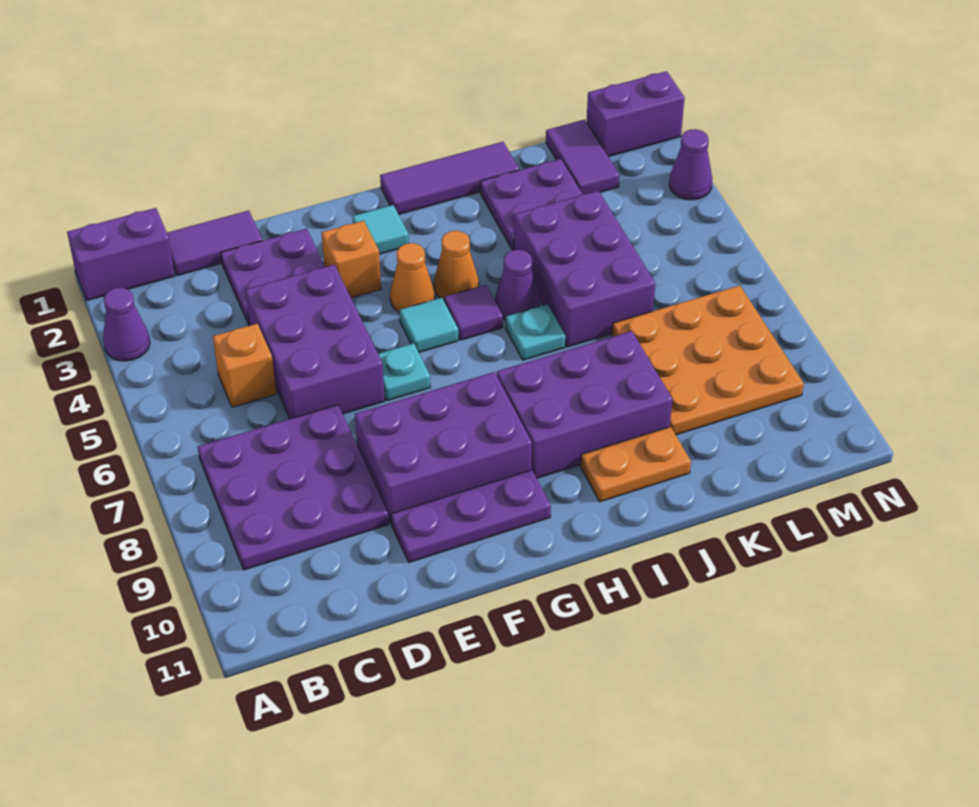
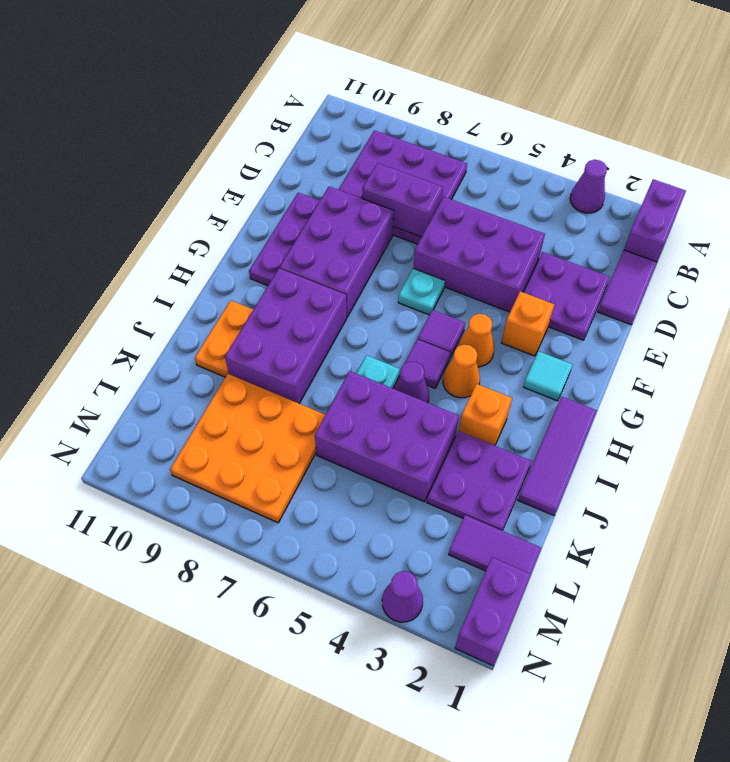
orange brick C5 level 1 -> orange brick I3 level 1
none -> purple brick D7:D8 level 2
cyan tile G5 level 1 -> purple tile G5 level 1

